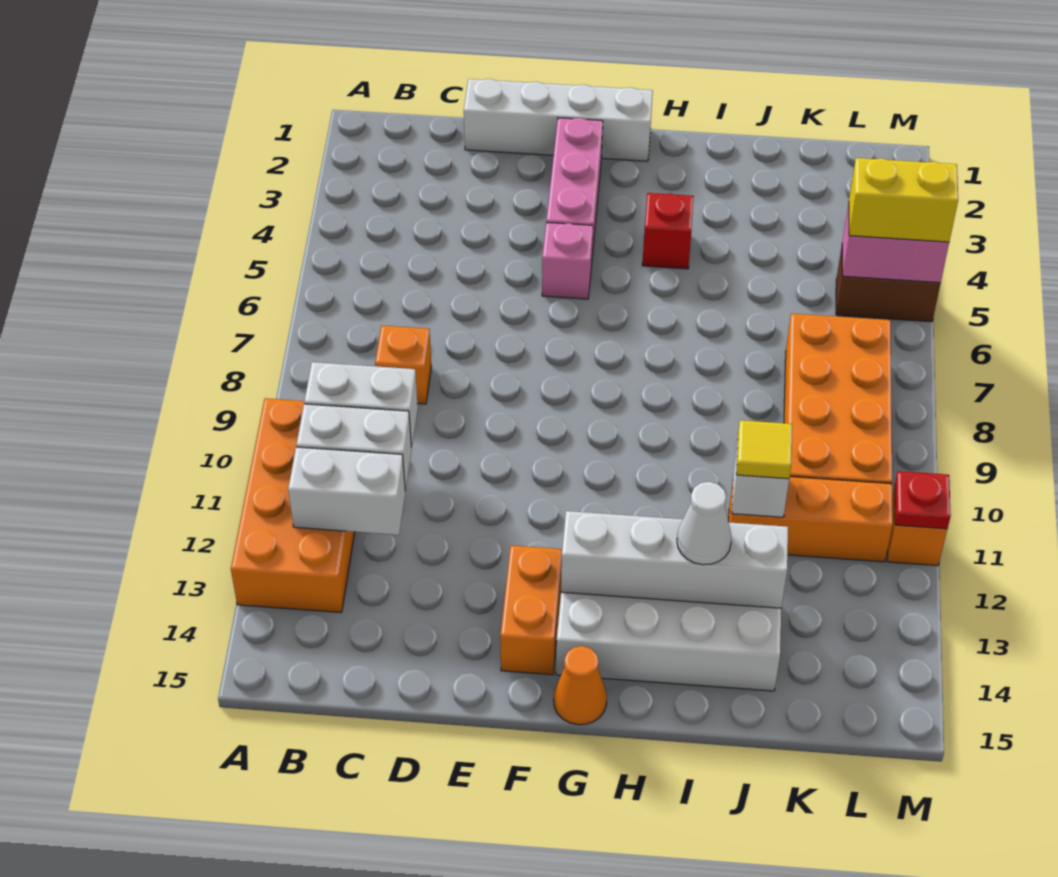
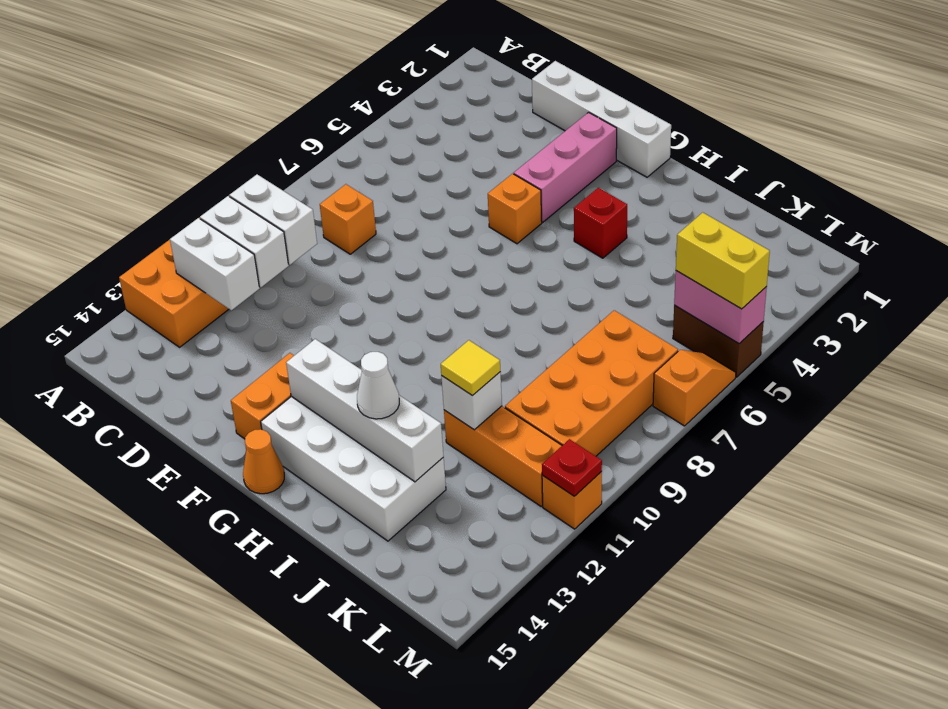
pink brick F5 level 1 -> orange brick F5 level 1
none -> orange slope M6:M7 level 1 top 7

